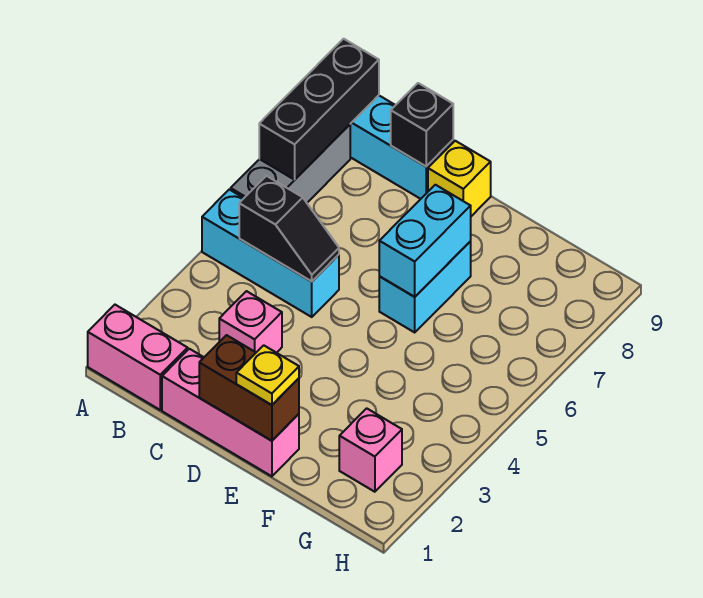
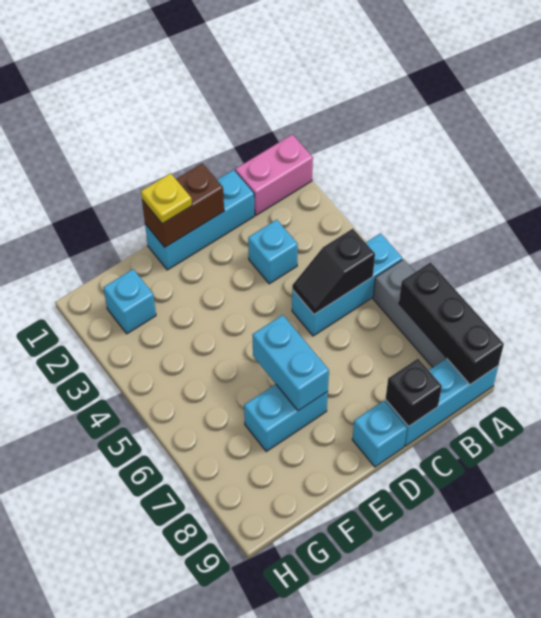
pink brick C1:E1 level 1 -> cyan brick C1:E1 level 1
pink brick C3 level 1 -> cyan brick C3 level 1
yellow brick D9 level 1 -> cyan brick D9 level 1
cyan brick E6:E7 level 1 -> cyan brick E7:F7 level 1
pink brick G2 level 1 -> cyan brick G2 level 1

